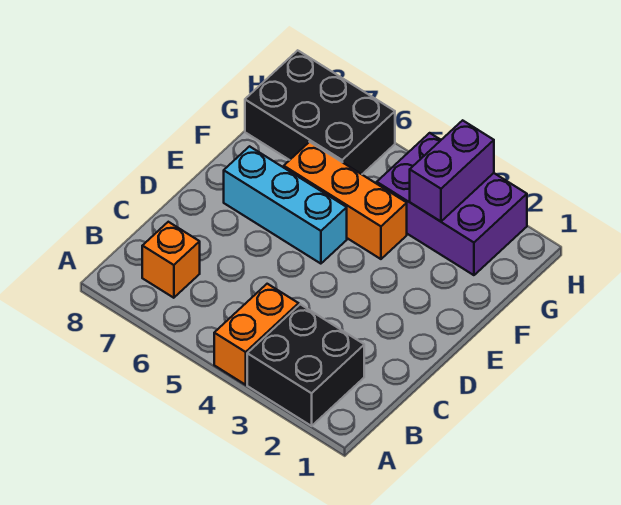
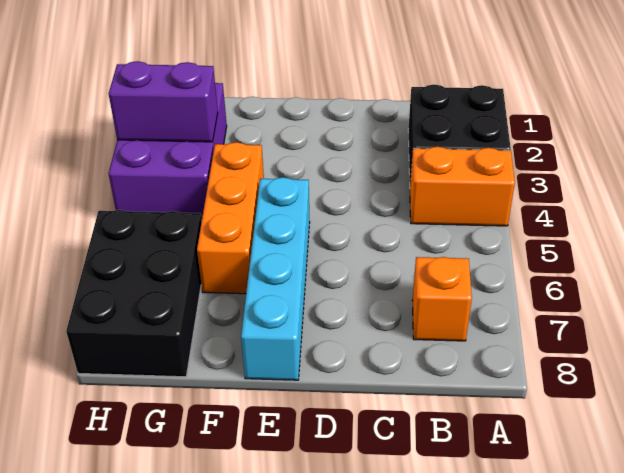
cyan brick E5:E7 level 1 -> cyan brick E5:E8 level 1

